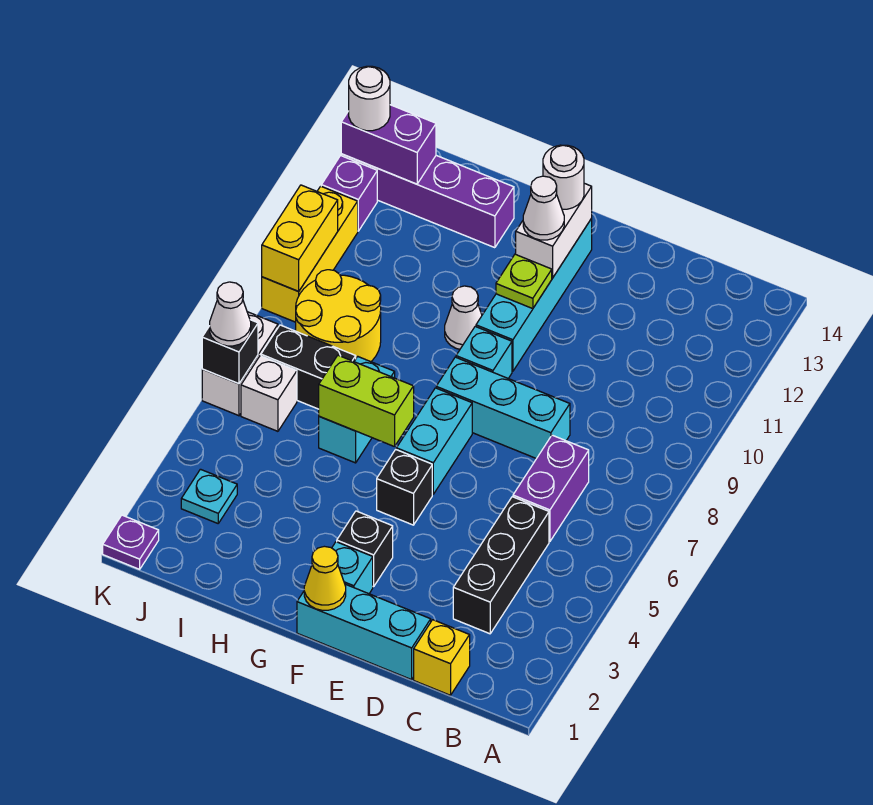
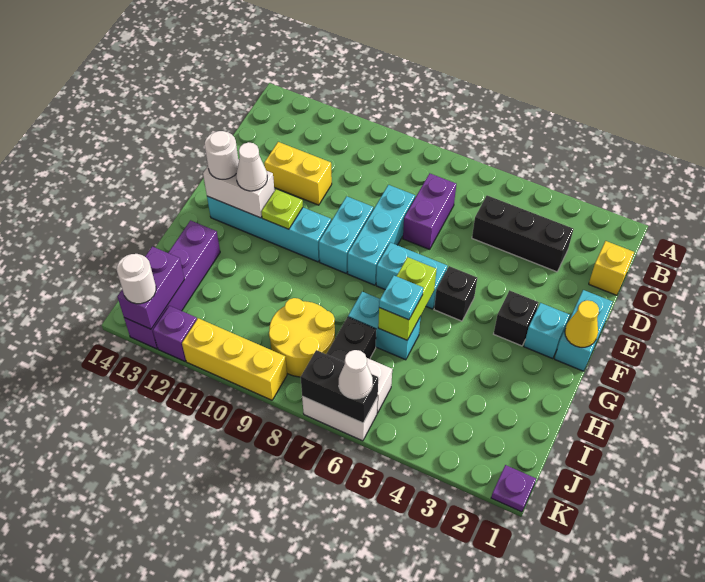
purple brick C6:C7 level 1 -> purple brick C7:D7 level 1
cyan brick D1:F1 level 1 -> cyan brick E1:F1 level 1
cyan brick F9 level 1 -> cyan brick E9:F9 level 1
white cone G10 level 1 -> none
cyan plate J3 level 1 -> cyan plate H6 level 3
black brick K6 level 2 -> black brick K6:K7 level 2
yellow brick K9:K10 level 2 -> yellow brick D11:D12 level 1

